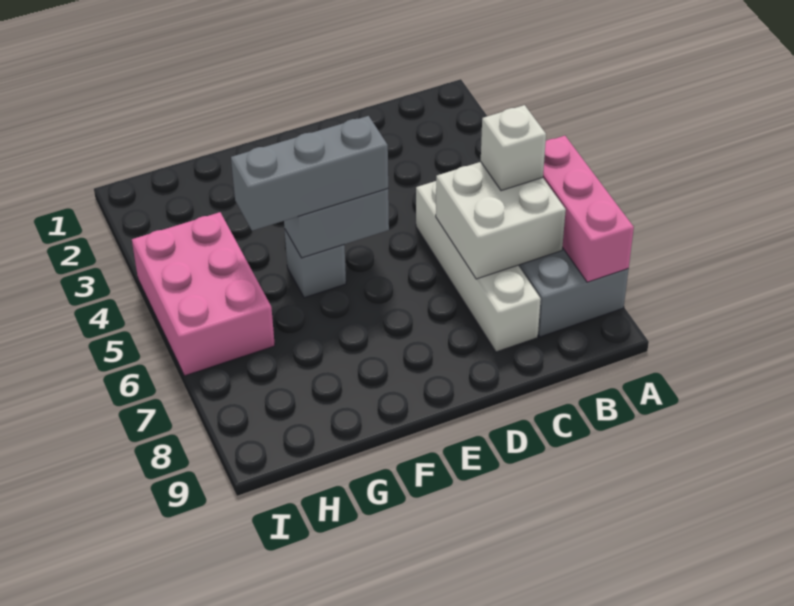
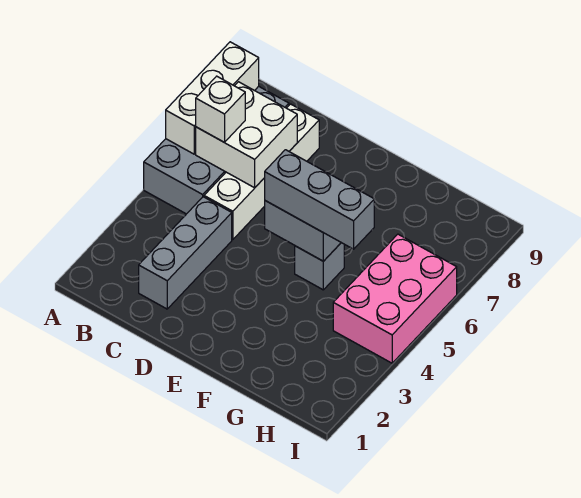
pink brick A6:A8 level 2 -> white brick A6:A8 level 2
none -> grey brick C2:C4 level 1

